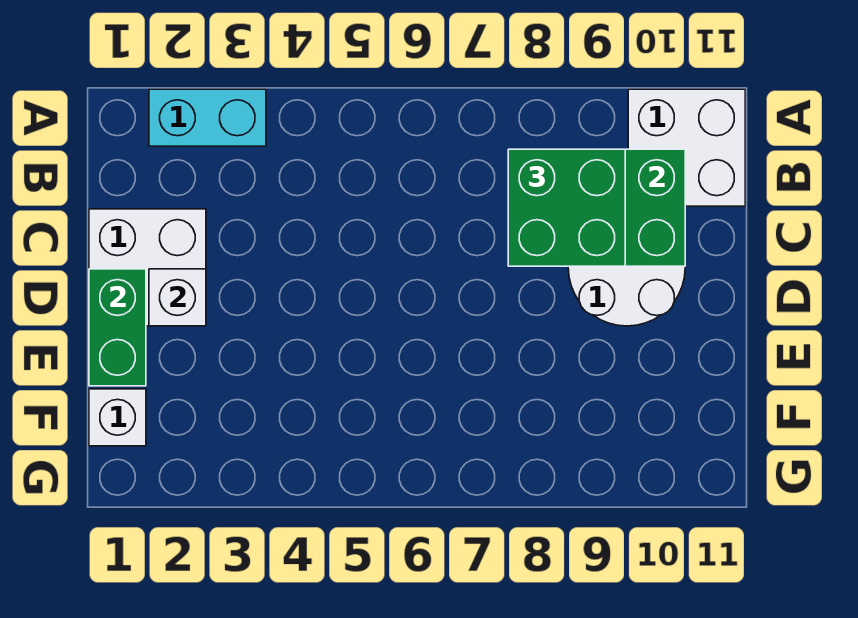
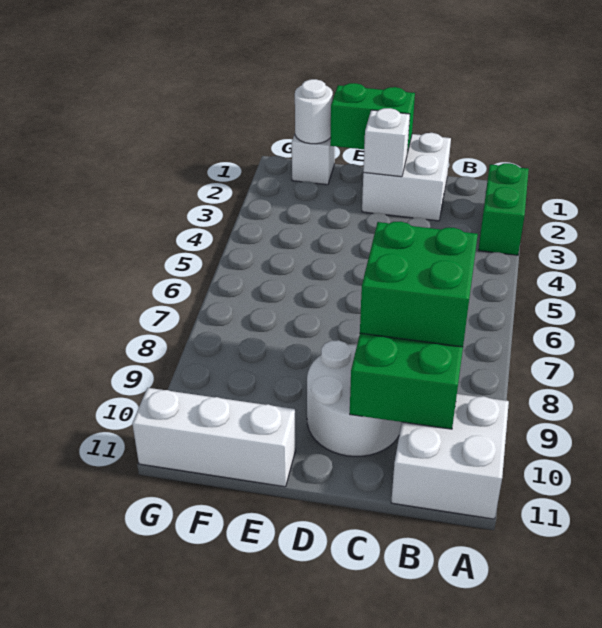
cyan brick A2:A3 level 1 -> green brick A2:A3 level 1
none -> white brick E11:G11 level 1
none -> white round brick F1 level 2

